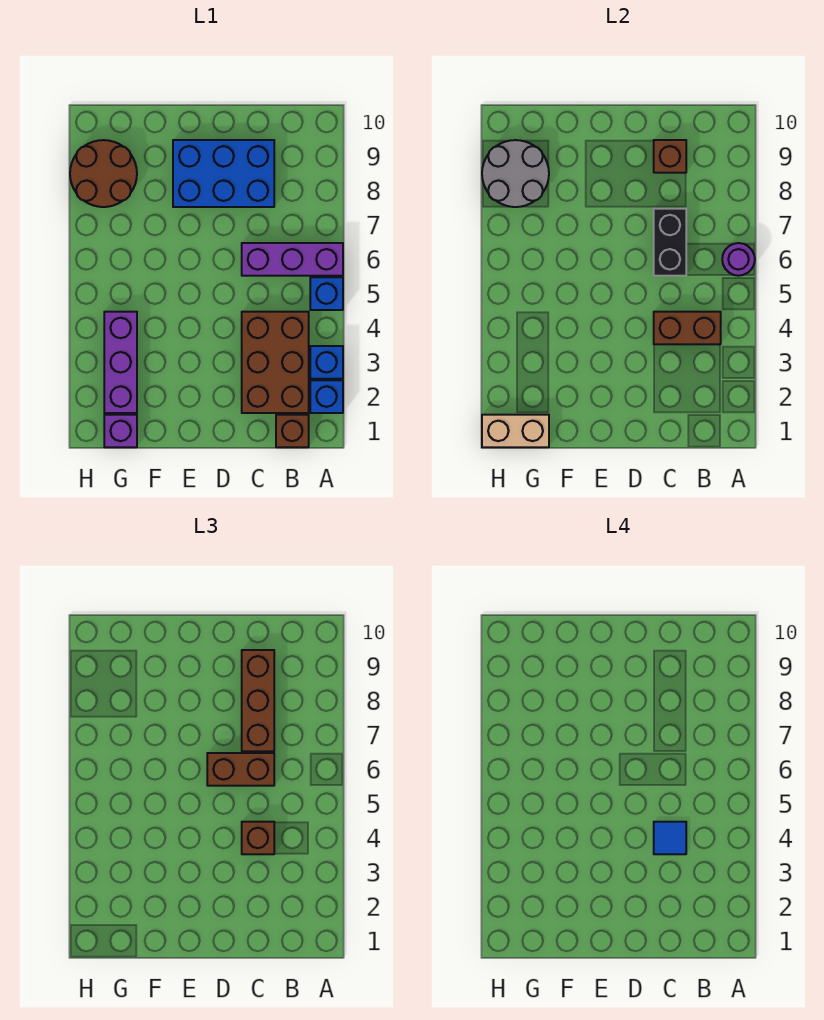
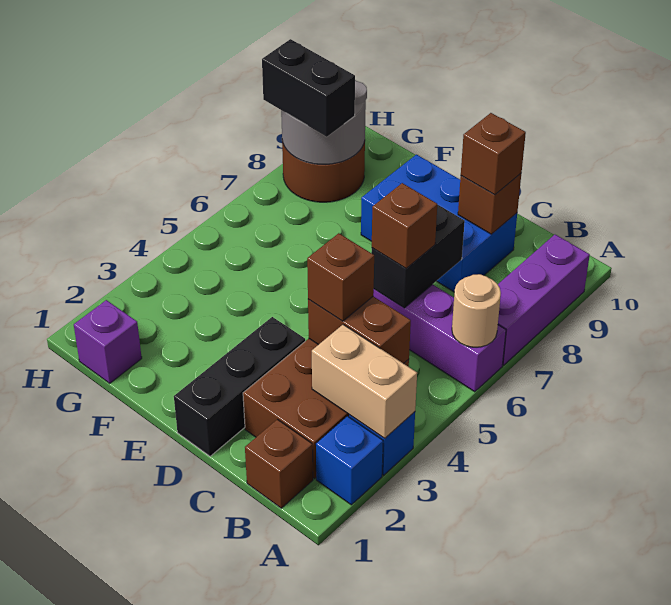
blue brick A5 level 1 -> none
purple round brick A6 level 2 -> tan round brick A6 level 2
blue tile C4 level 4 -> none
brown brick C6:D6 level 3 -> brown brick C6 level 3
brown brick C7:C9 level 3 -> brown brick C9 level 3
none -> black brick D1:D3 level 1
tan brick G1:H1 level 2 -> tan brick A3:B3 level 2
purple brick G2:G4 level 1 -> purple brick A7:A9 level 1
none -> black brick G8:H8 level 3

